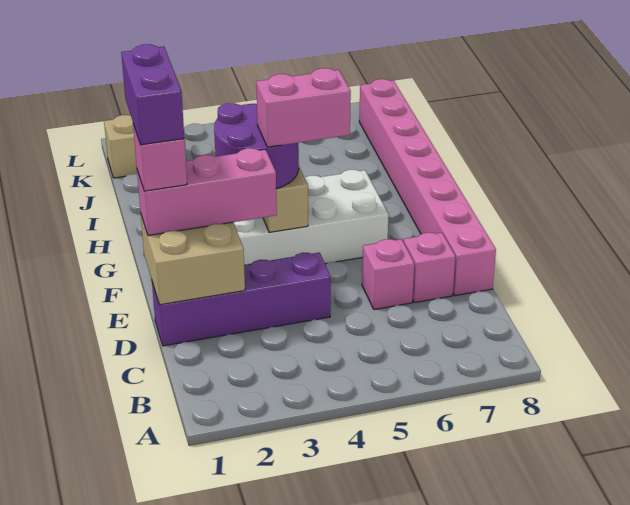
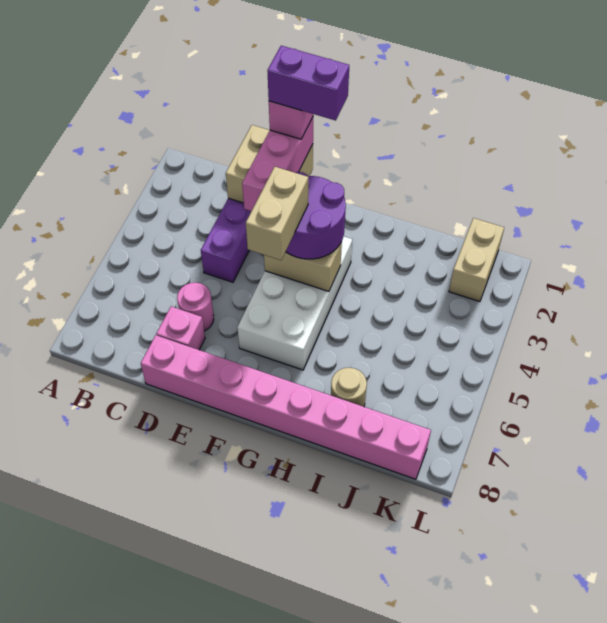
pink brick D6 level 1 -> pink round brick D6 level 1
pink brick F4:F5 level 4 -> tan brick F4:F5 level 4
none -> tan round brick I7 level 1

